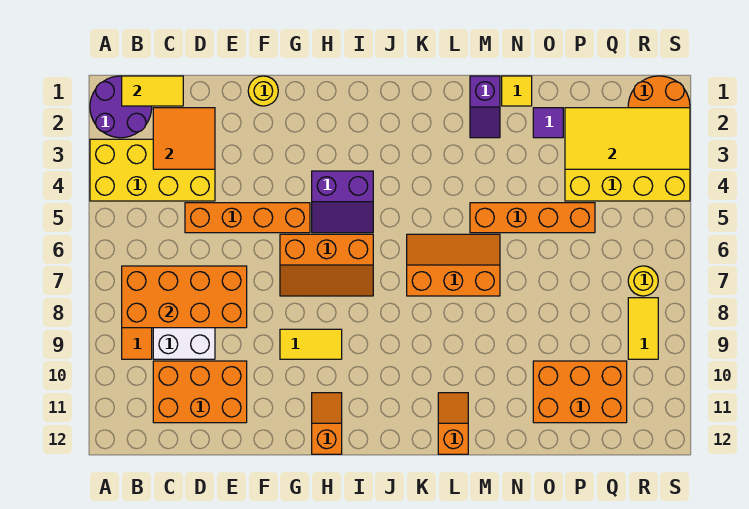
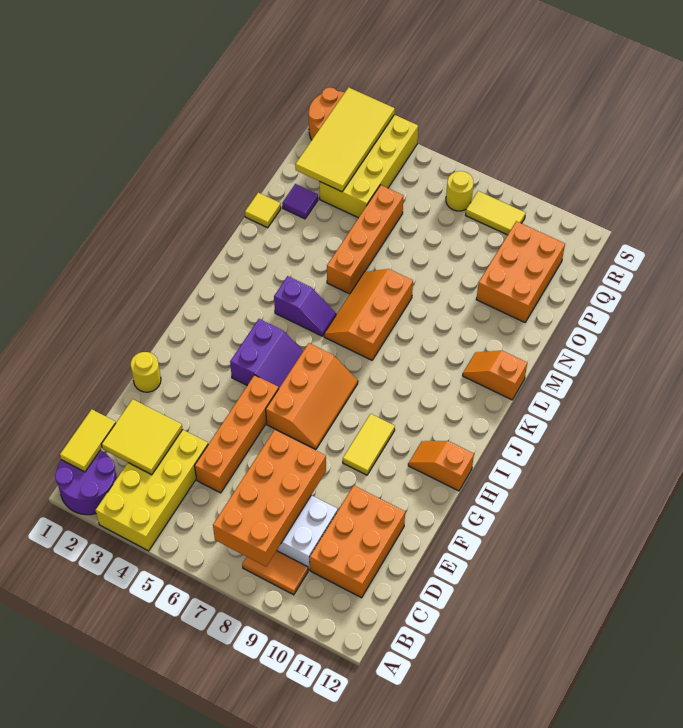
orange tile C2:D3 level 2 -> yellow tile C2:D3 level 2
purple slope M1:M2 level 1 top 1 -> purple slope K4:K5 level 1 top 4

